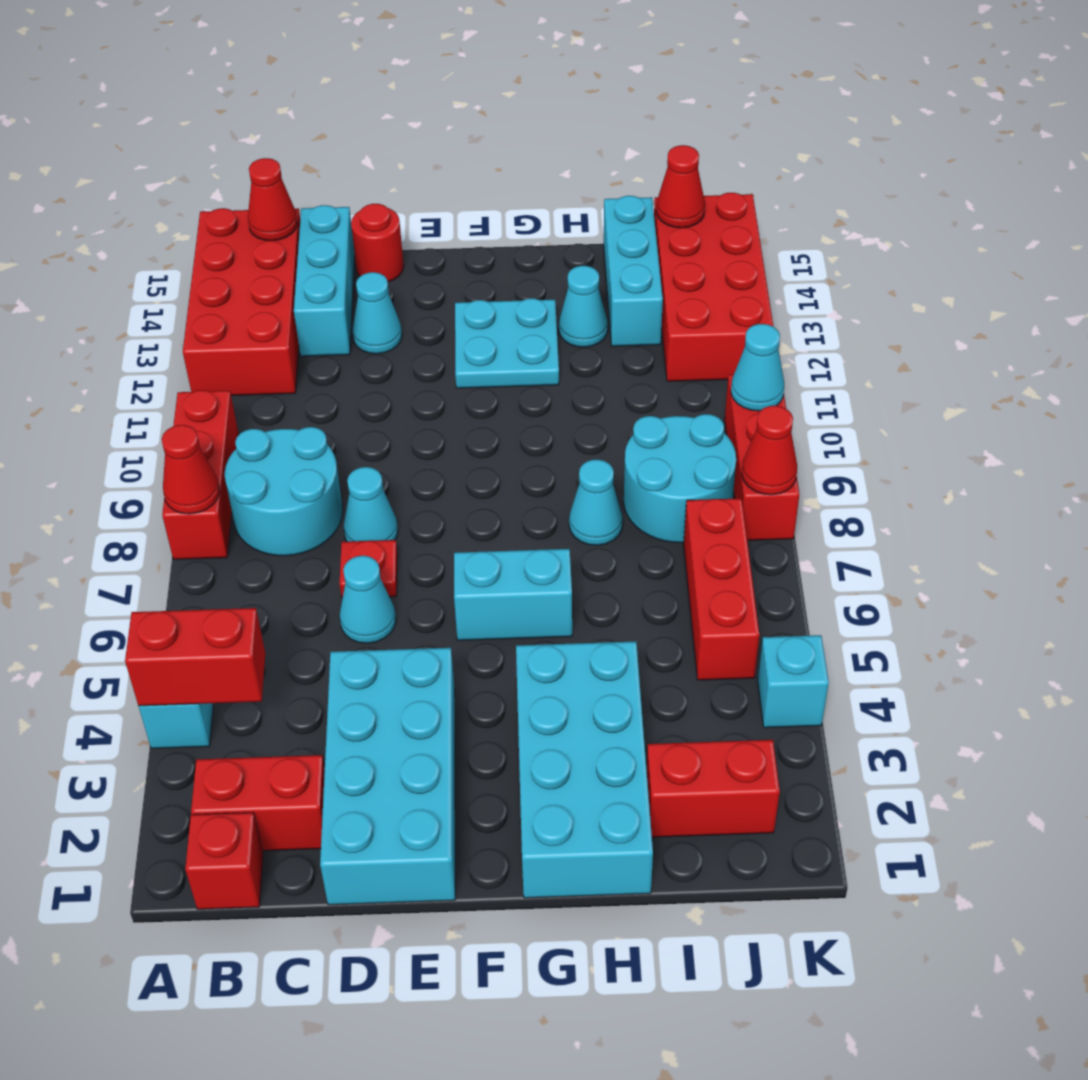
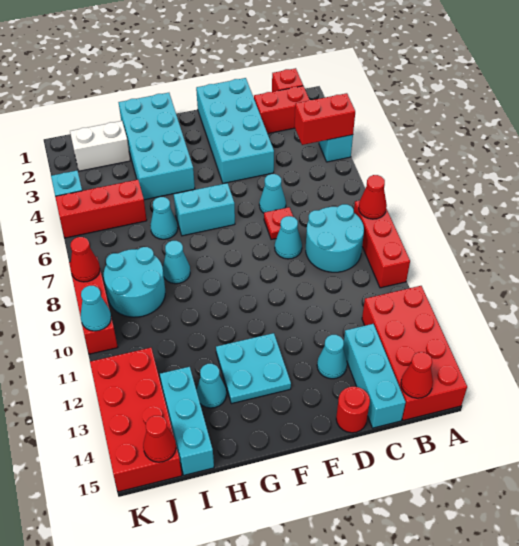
none -> cyan cone H6 level 1
red brick I2:J2 level 1 -> white brick I2:J2 level 1
red brick J5:J7 level 1 -> red brick I5:K5 level 1

